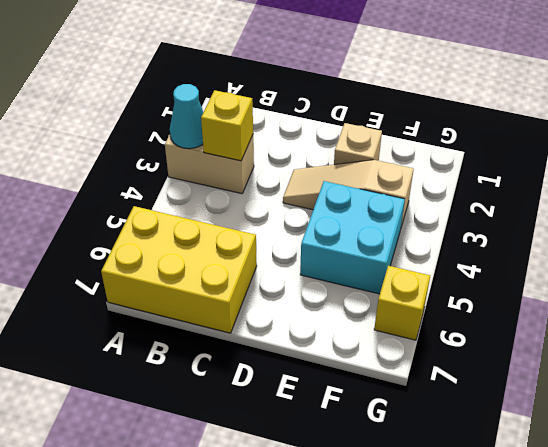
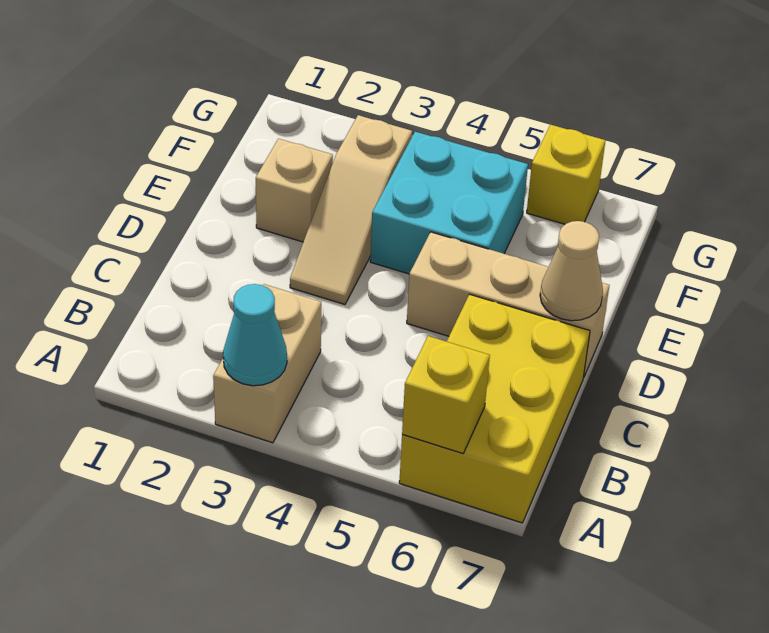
yellow brick B3 level 2 -> yellow brick A6 level 2
none -> tan brick D5:D7 level 1
none -> tan cone D7 level 2

